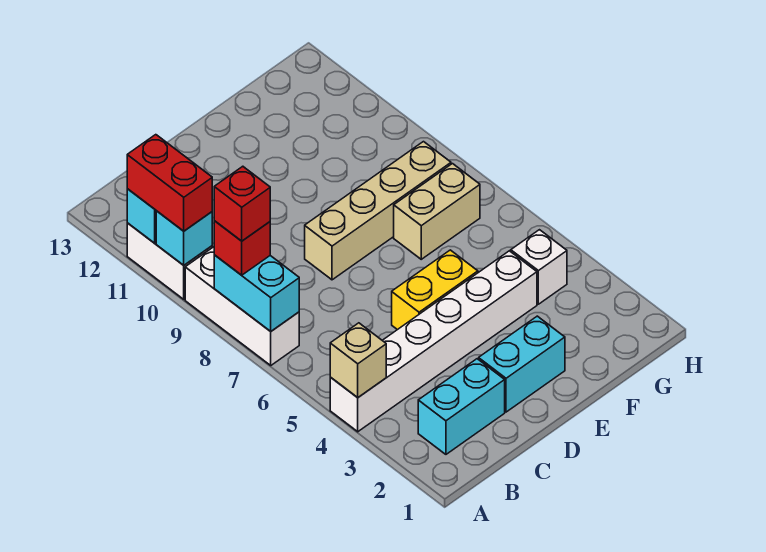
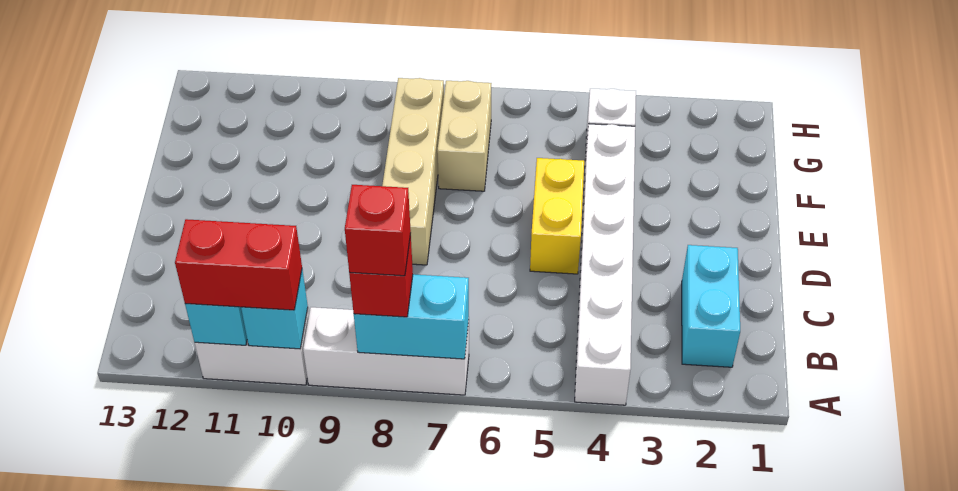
tan brick A4 level 2 -> none
cyan brick D2:E2 level 1 -> none

